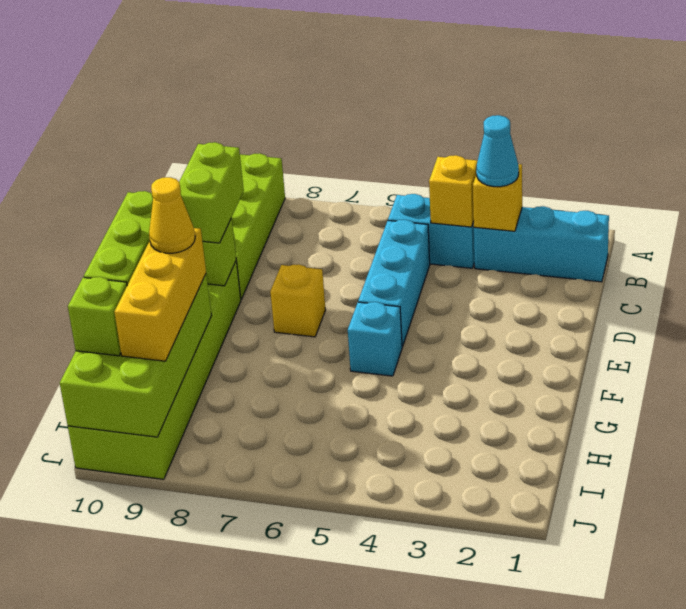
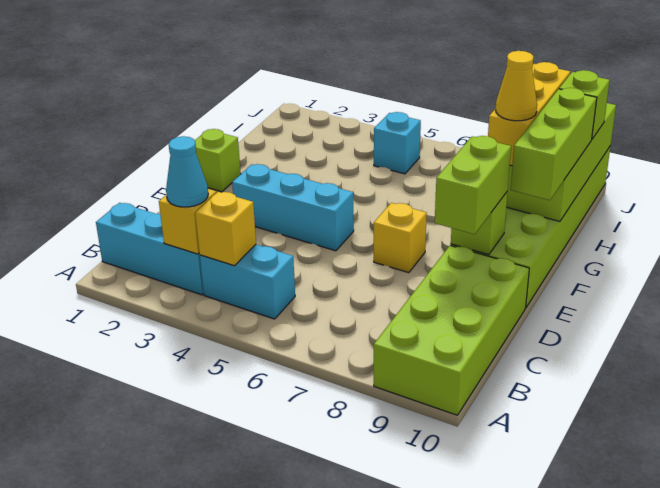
cyan brick C5:E5 level 1 -> cyan brick E3:E5 level 1
none -> lime brick F1 level 1
cyan brick F5 level 1 -> cyan brick I5 level 1

